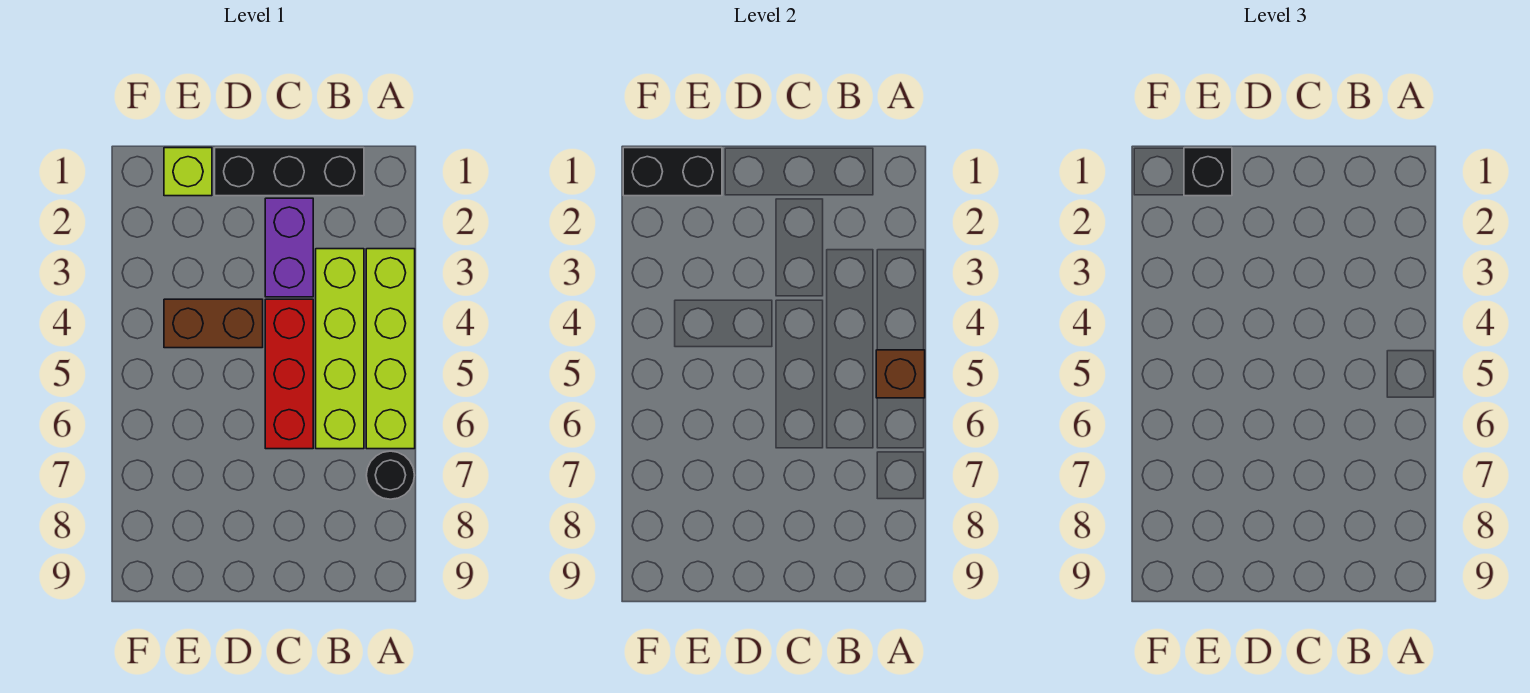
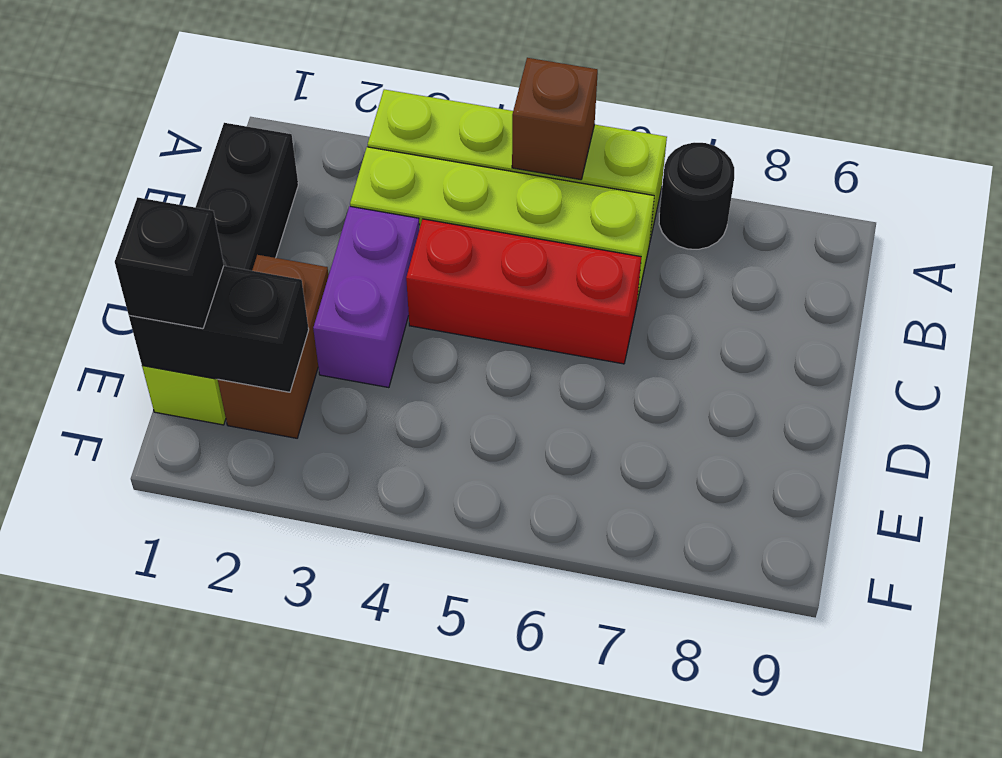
purple brick C2:C3 level 1 -> purple brick C3:D3 level 1
brown brick D4:E4 level 1 -> brown brick D2:E2 level 1
black brick E1:F1 level 2 -> black brick E1:E2 level 2

